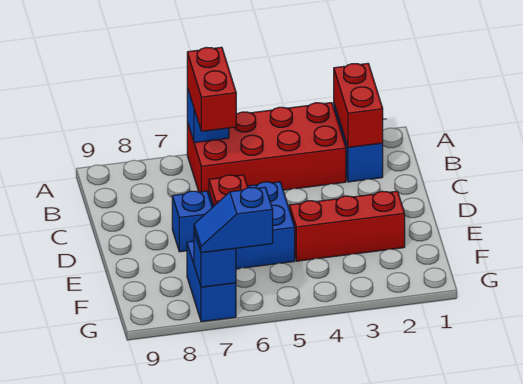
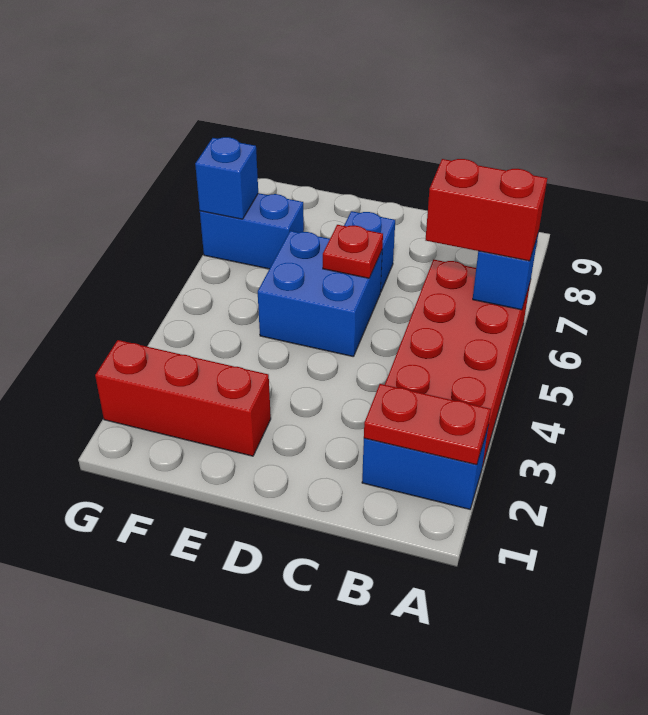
red brick A2:B2 level 2 -> red plate A2:B2 level 2
red brick E2:E4 level 1 -> red brick E2:G2 level 1
blue slope G6:G7 level 3 top 6 -> none

